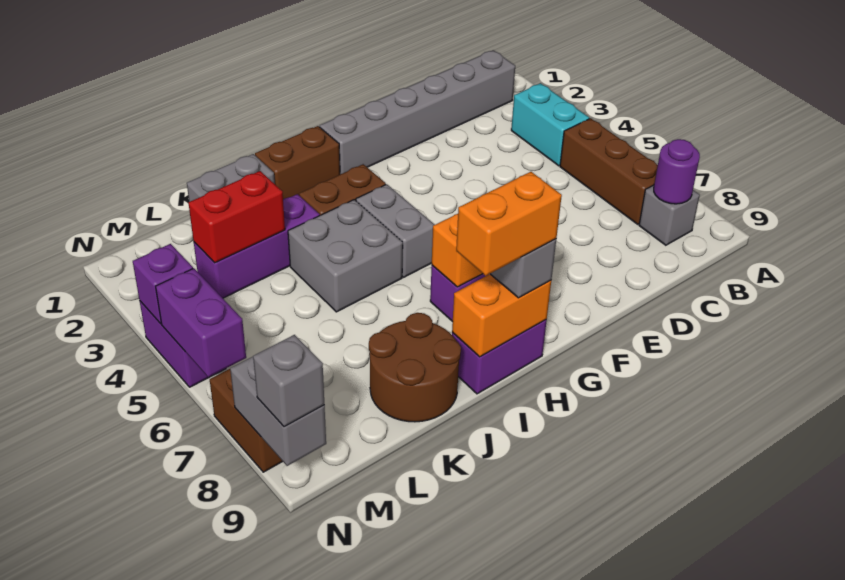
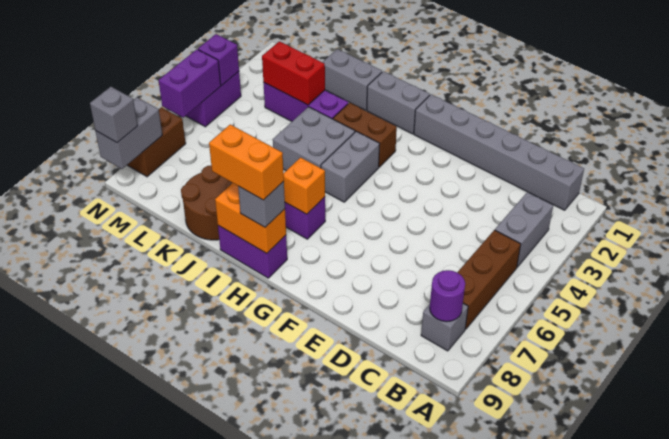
cyan brick B3:B4 level 1 -> grey brick B3:B4 level 1
brown brick H1:I1 level 1 -> grey brick H1:I1 level 1

